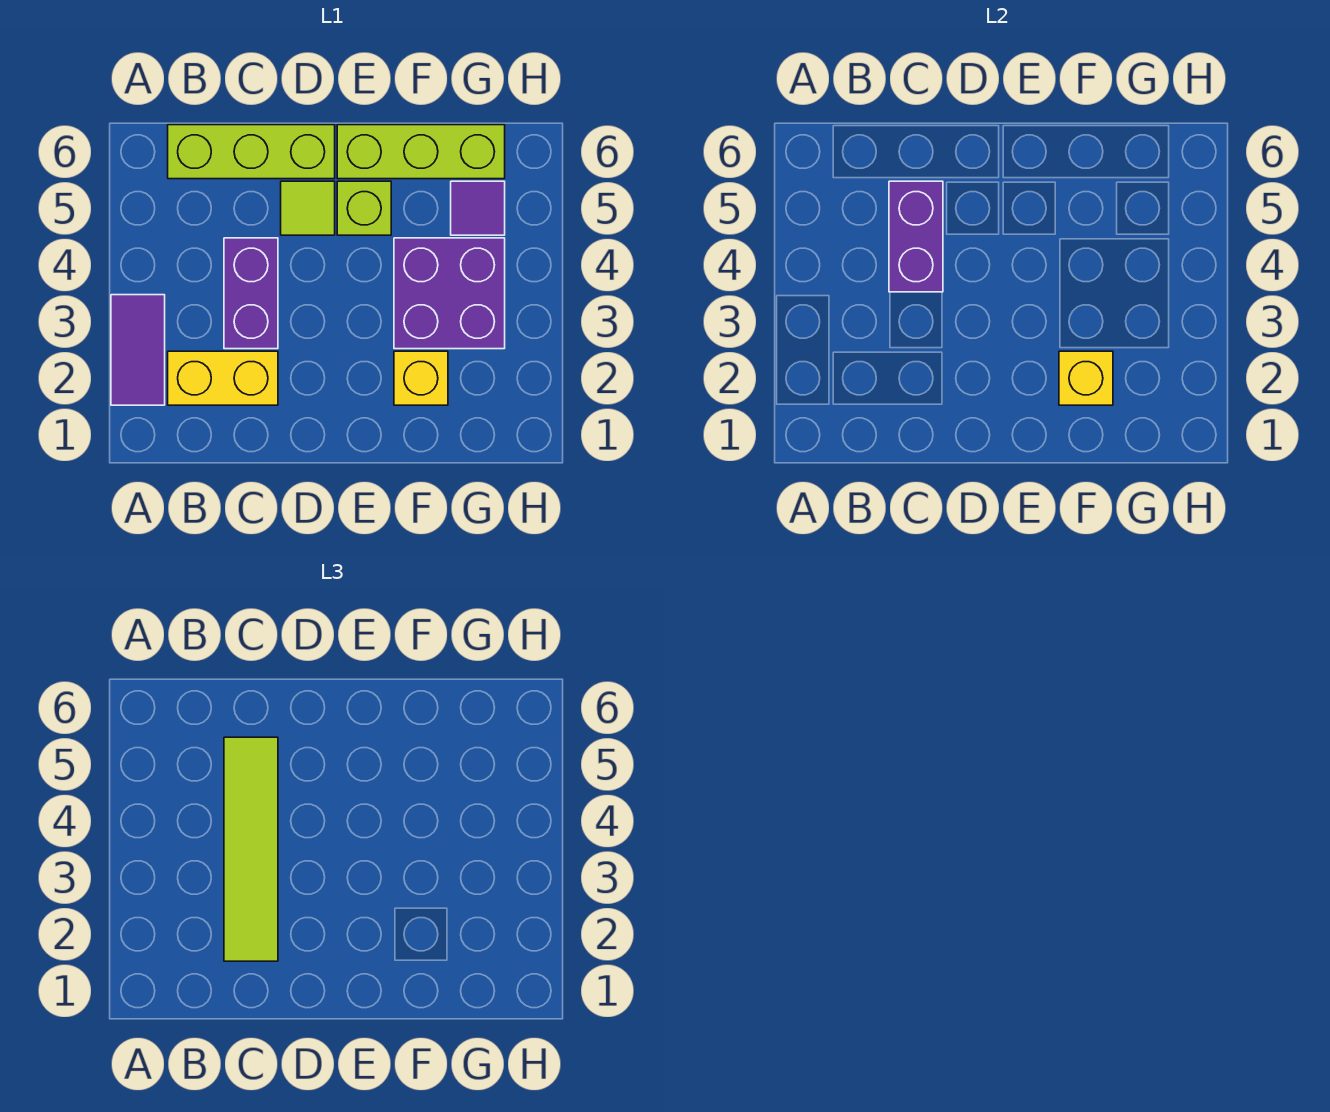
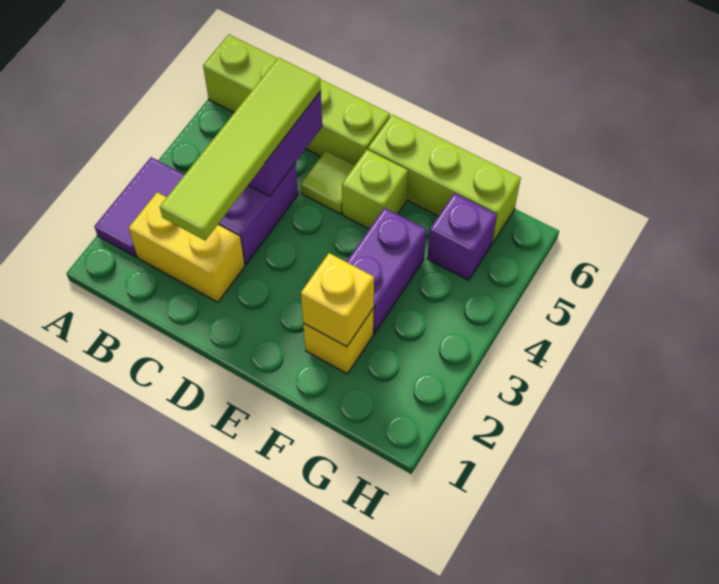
lime brick B6:D6 level 1 -> lime brick A6:D6 level 1
purple brick F3:G4 level 1 -> purple brick F3:F4 level 1
purple tile G5 level 1 -> purple brick G5 level 1

